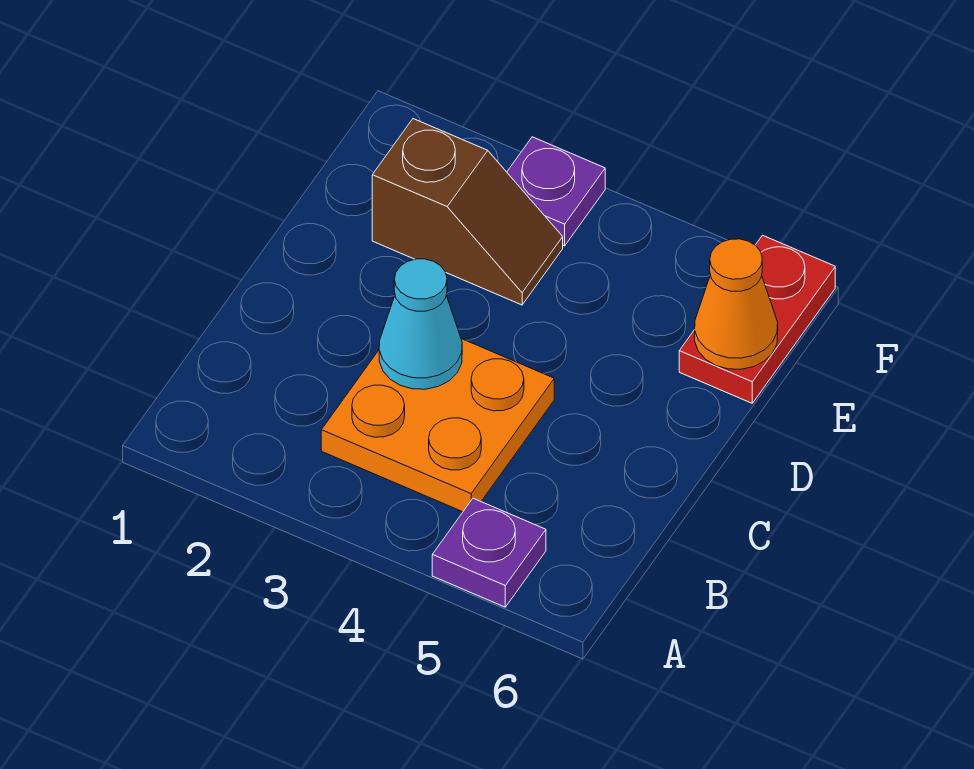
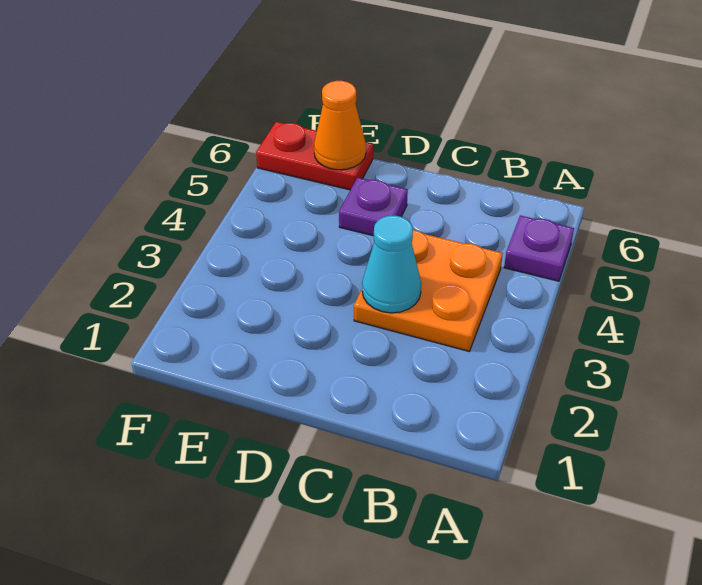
brown slope E2:E3 level 1 top 2 -> none
purple plate F3 level 1 -> purple plate D5 level 1

